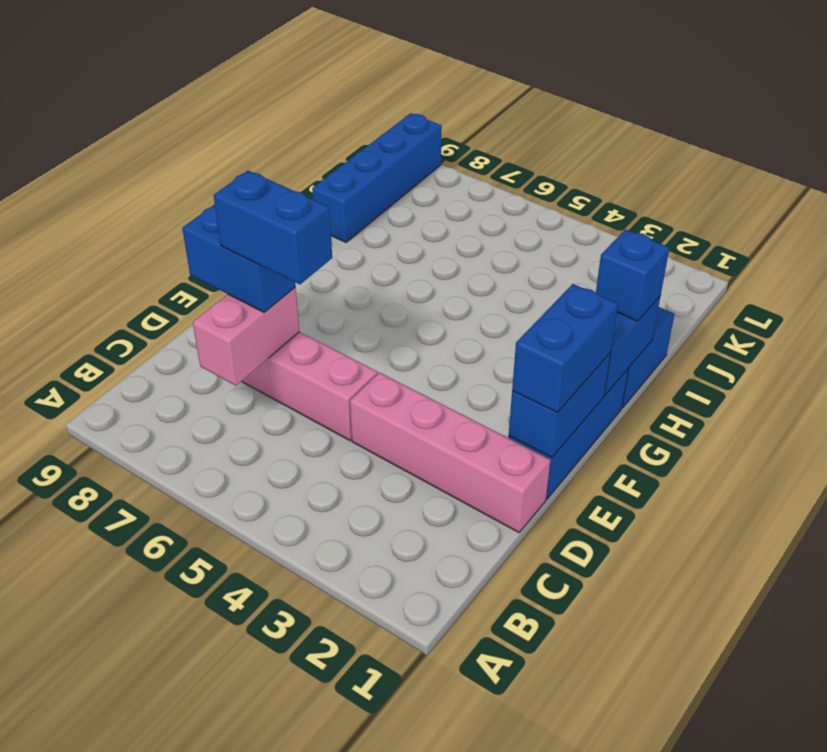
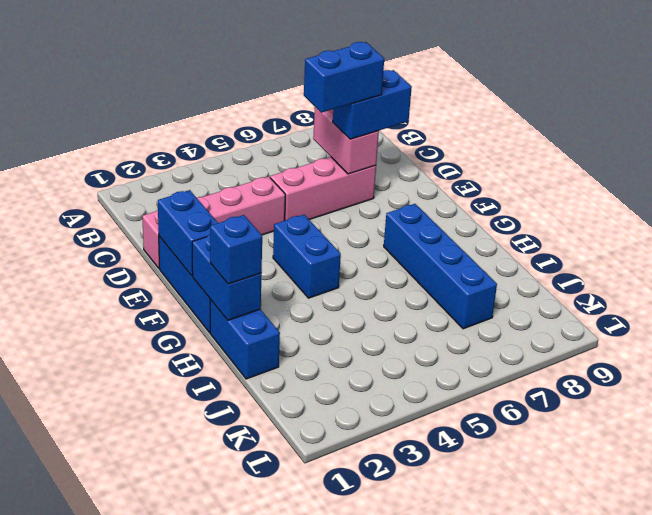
blue brick E1:F1 level 3 -> blue brick F4:G4 level 1
blue brick I9:L9 level 1 -> blue brick G7:J7 level 1

